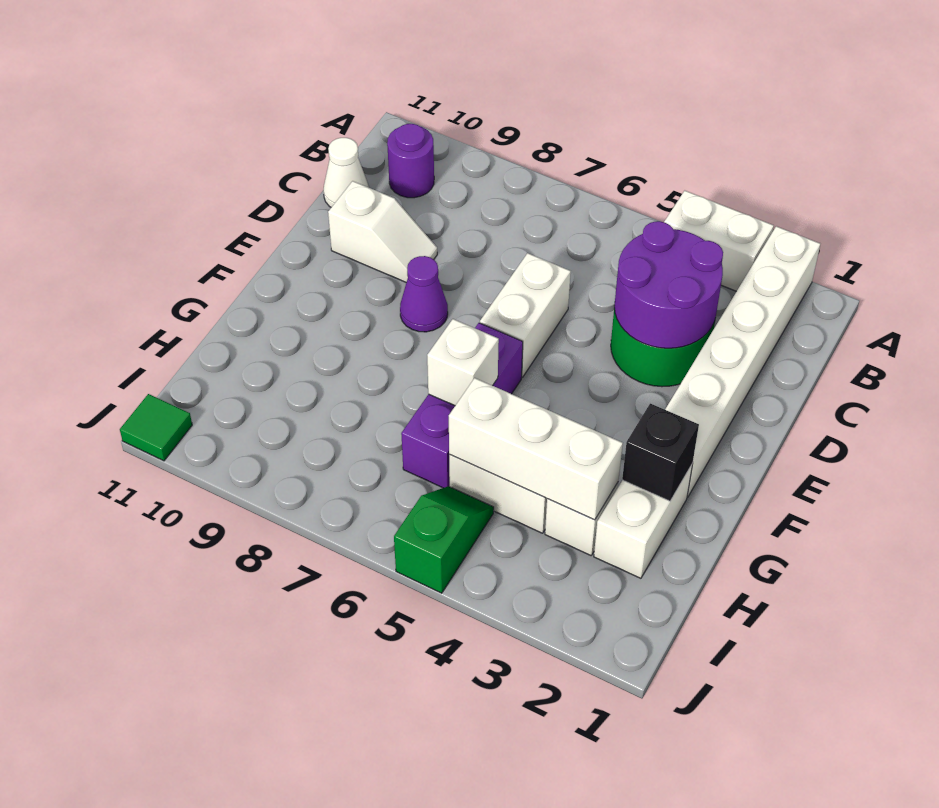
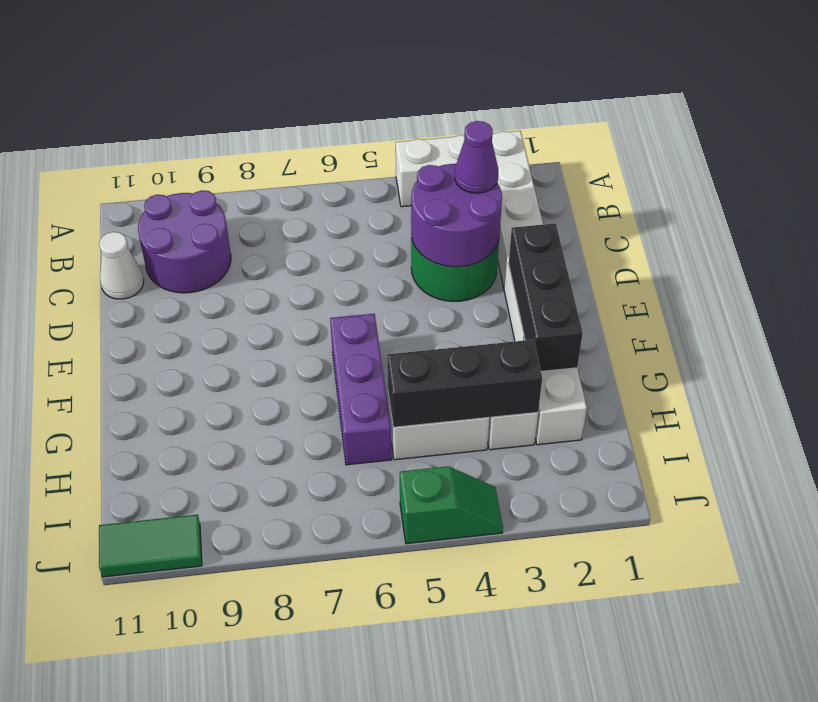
purple round brick B10 level 1 -> purple round brick B9:C10 level 1
white brick D6:E6 level 1 -> none
white slope D9:D10 level 1 top 10 -> none
purple cone E8 level 1 -> purple cone C3 level 3
black brick G2 level 2 -> black brick E2:G2 level 2
white brick G6 level 2 -> none
white brick H3:H5 level 2 -> black brick H3:H5 level 2
green slope I5:J5 level 1 top J -> green slope J4:J5 level 1 top 5
green tile J11 level 1 -> green tile J10:J11 level 1

